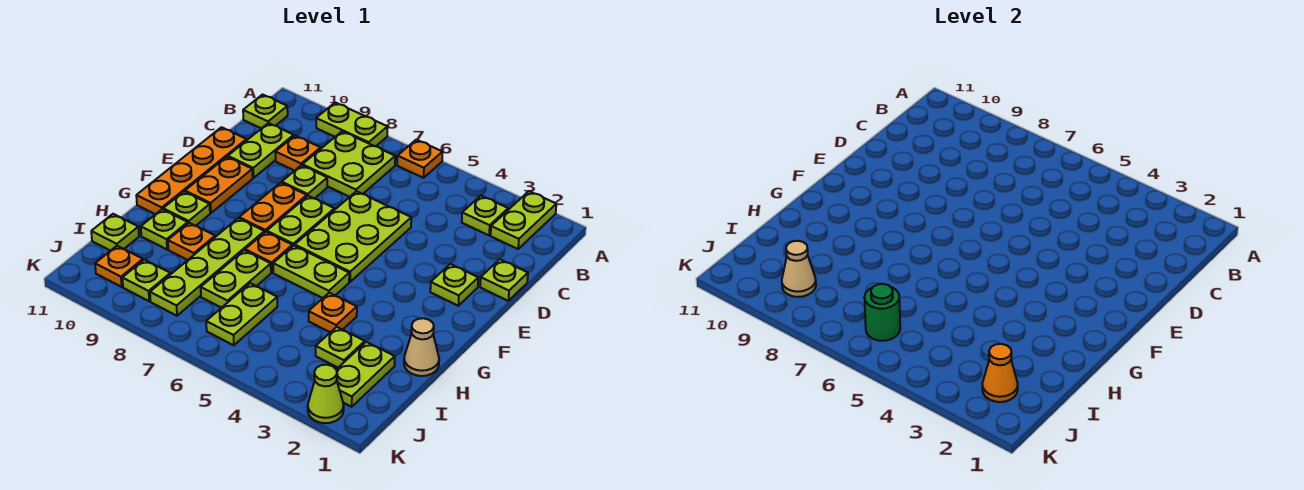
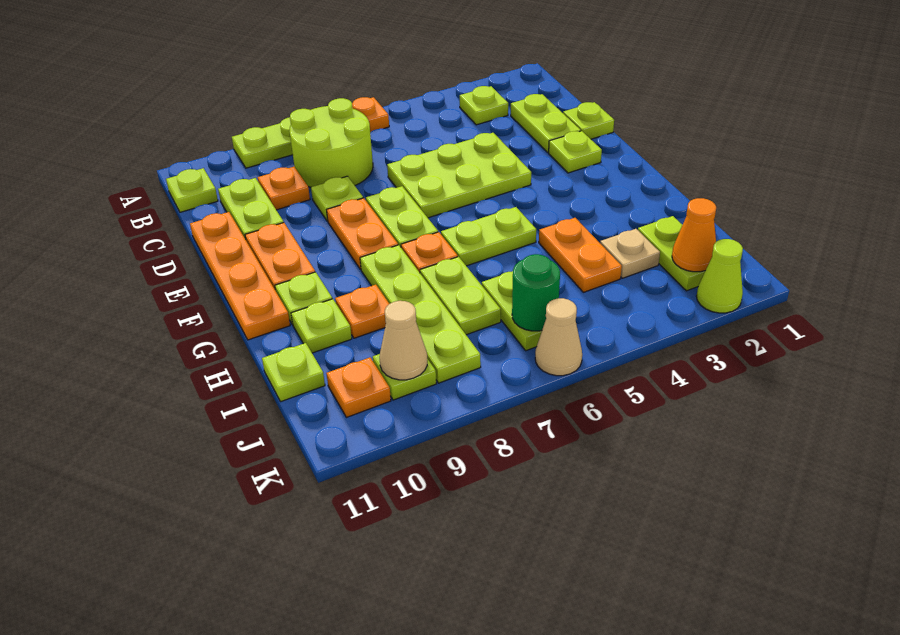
lime plate A2:B2 level 1 -> lime plate C2:D2 level 1
lime plate B7:C8 level 1 -> lime round brick B7:C8 level 1
lime plate D5:F6 level 1 -> lime plate D4:E6 level 1
tan cone H1 level 1 -> tan cone K6 level 1
orange plate H4 level 1 -> orange plate H4:I4 level 1
lime plate I3 level 1 -> tan plate I3 level 1

